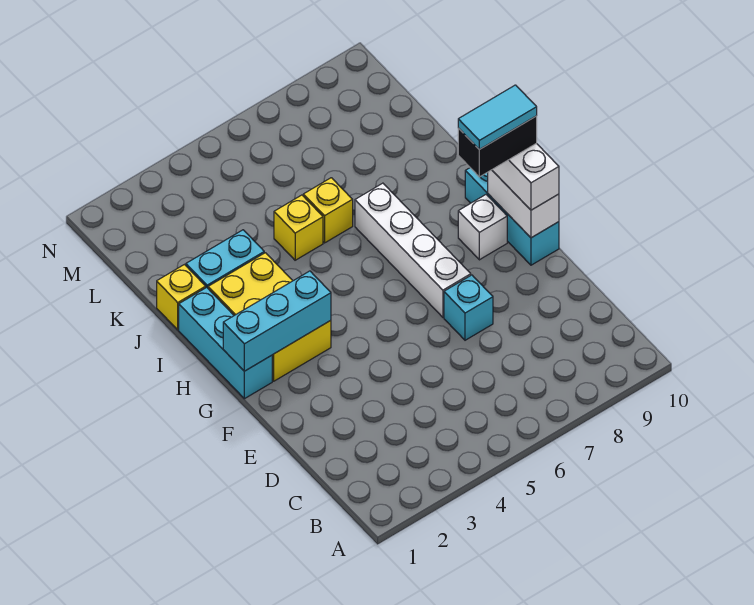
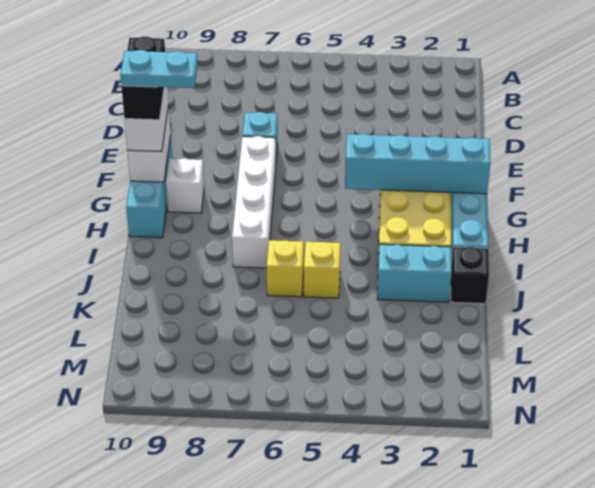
cyan brick G1:G3 level 2 -> cyan brick G1:G4 level 2
black brick G9:G10 level 4 -> black brick F10:G10 level 4
cyan tile G9:G10 level 5 -> cyan plate G9:G10 level 5
yellow brick J1 level 1 -> black brick J1 level 1

